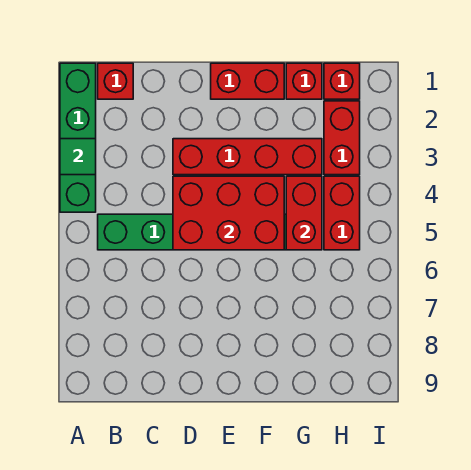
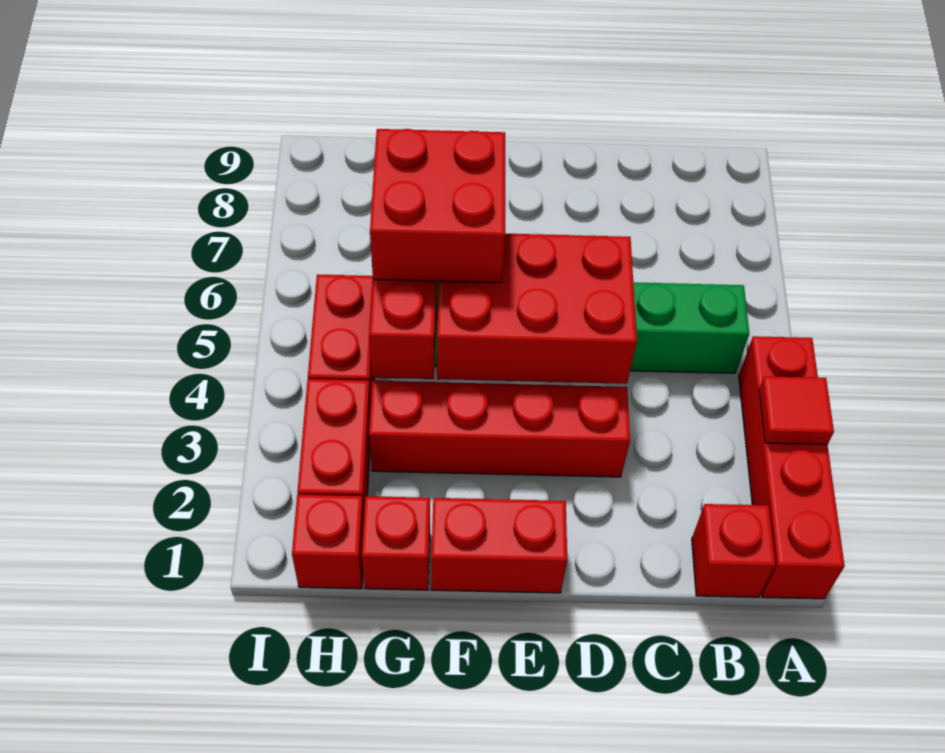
green brick A1:A4 level 1 -> red brick A1:A4 level 1
green tile A3 level 2 -> red tile A3 level 2
none -> red brick F5:G6 level 3

